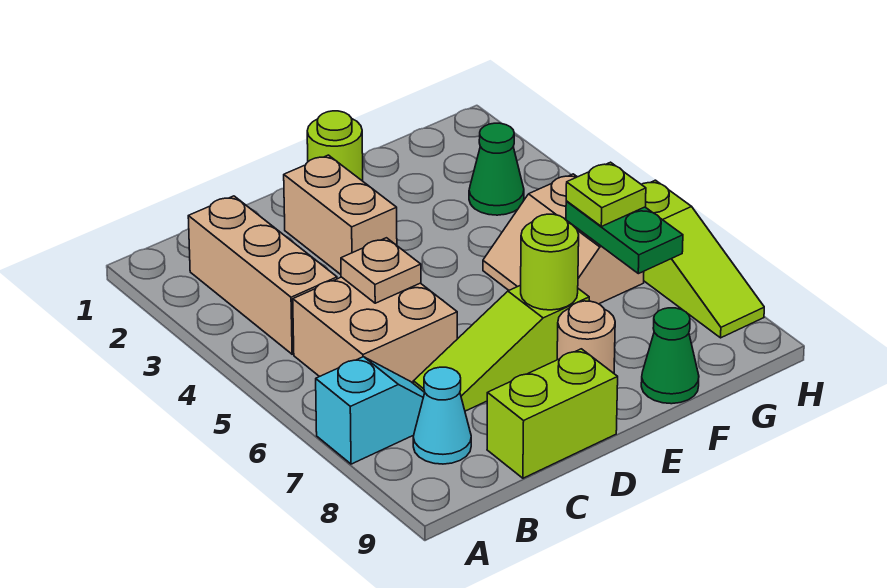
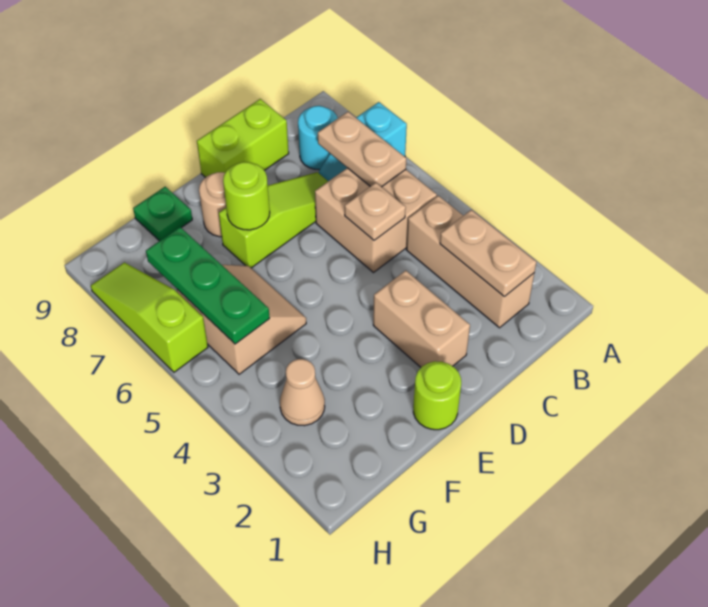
none -> tan plate B2:B3 level 2
none -> tan plate B6:B7 level 2
cyan cone B8 level 1 -> cyan round brick B8 level 1
green cone F9 level 1 -> green plate F9 level 1
green cone G3 level 1 -> tan cone G3 level 1
green plate G6:G7 level 2 -> green plate G5:G7 level 2
lime plate G6 level 3 -> none

